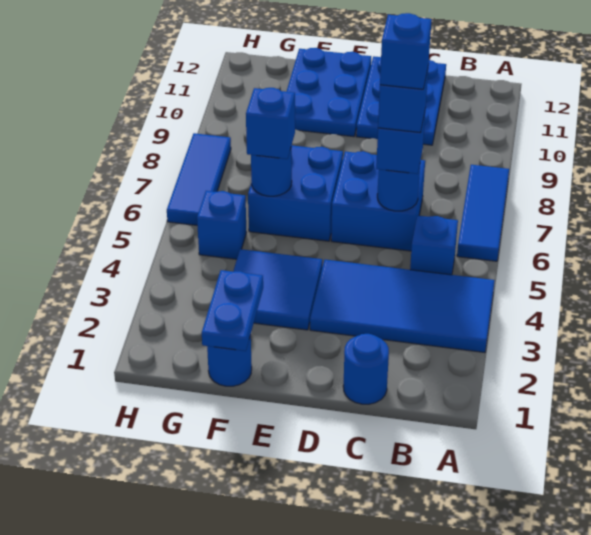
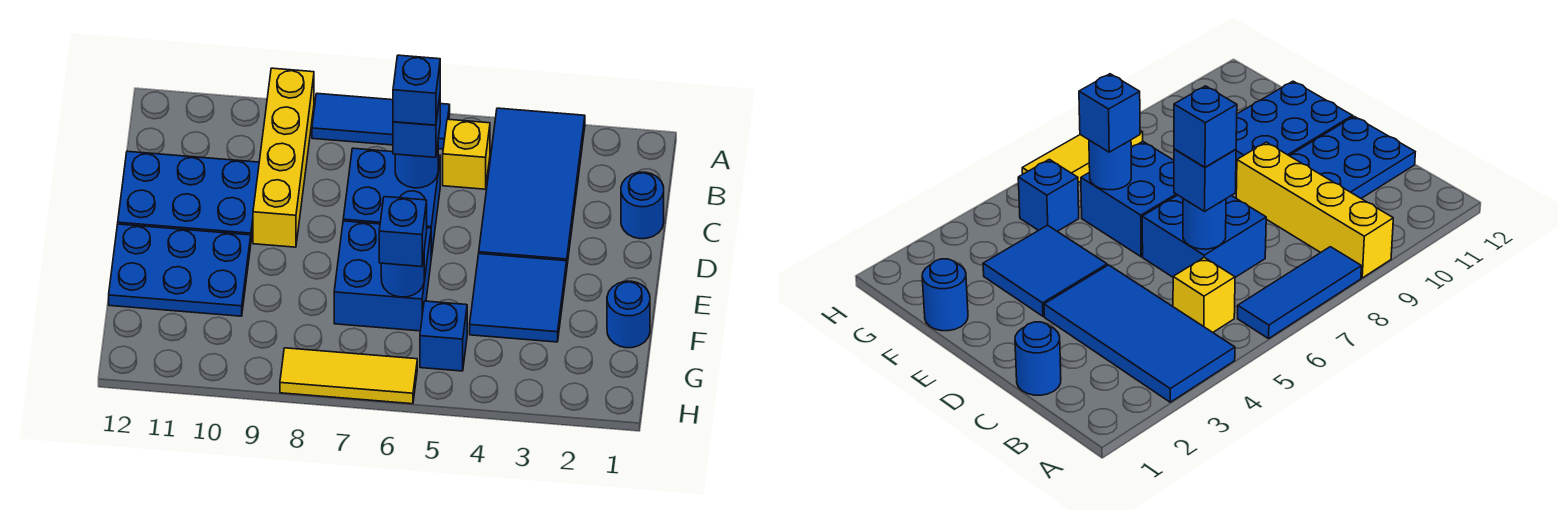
none -> yellow brick A9:D9 level 1
blue brick B5 level 1 -> yellow brick B5 level 1
blue brick C6 level 5 -> none
blue plate F1:F2 level 2 -> none
blue tile H6:H8 level 1 -> yellow tile H6:H8 level 1

